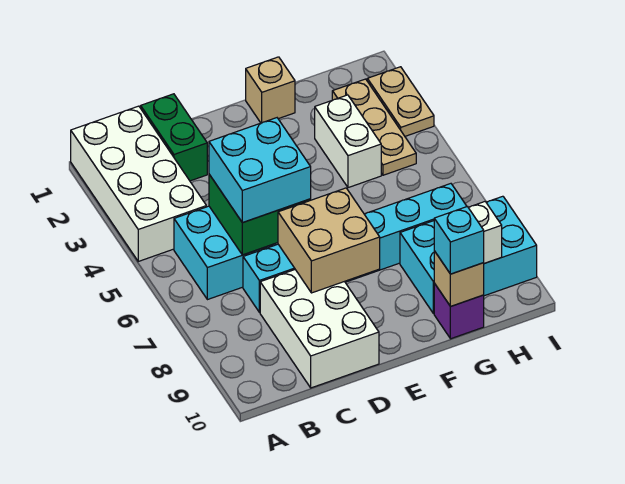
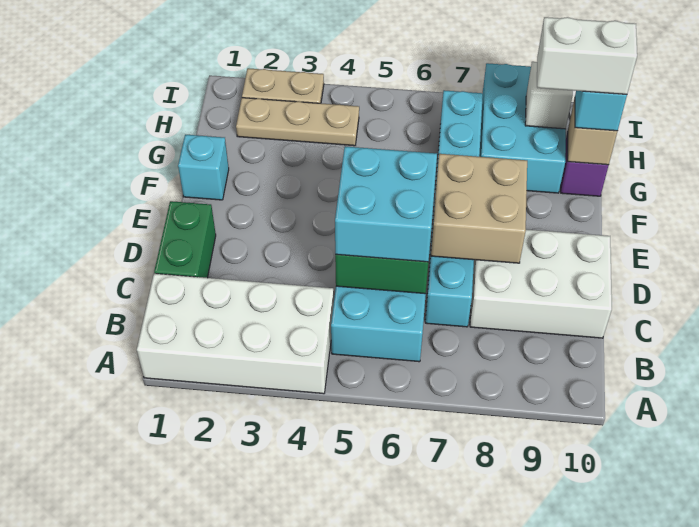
green brick C1:C2 level 1 -> green brick C1:D1 level 1
tan brick F1 level 1 -> cyan brick F1 level 1
white brick G3:G4 level 1 -> white brick G9:G10 level 4

